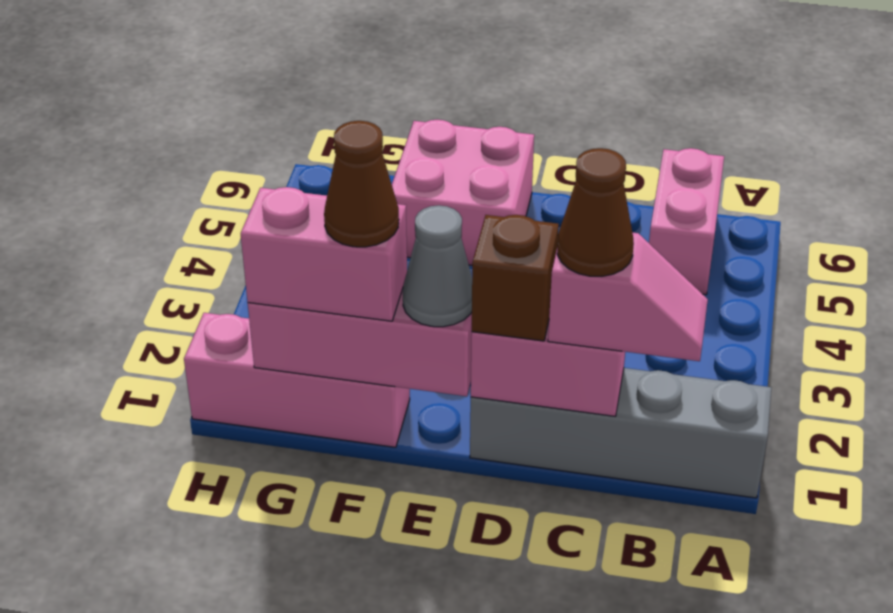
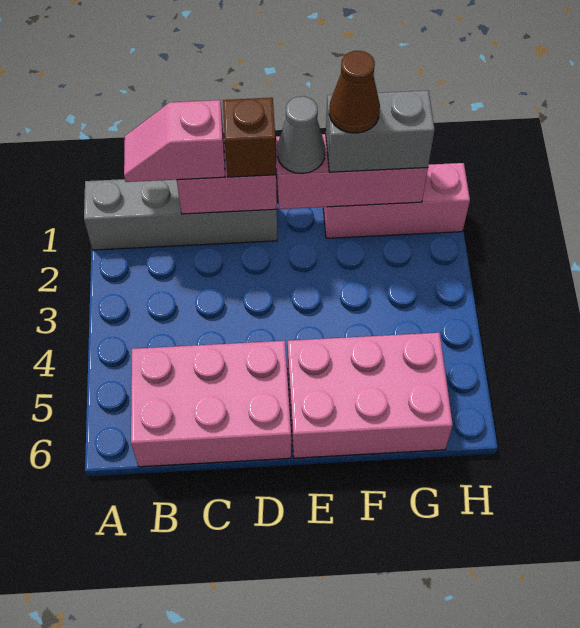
pink brick B5:B6 level 1 -> pink brick B5:D6 level 1
brown cone C1 level 4 -> none
pink brick E5:F6 level 1 -> pink brick E5:G6 level 1
pink brick F1:G1 level 3 -> grey brick F1:G1 level 3

